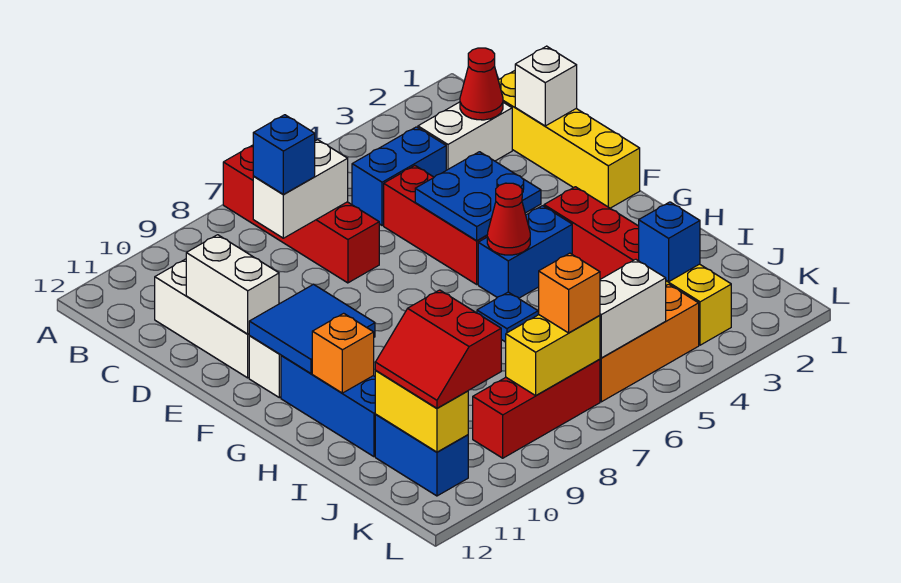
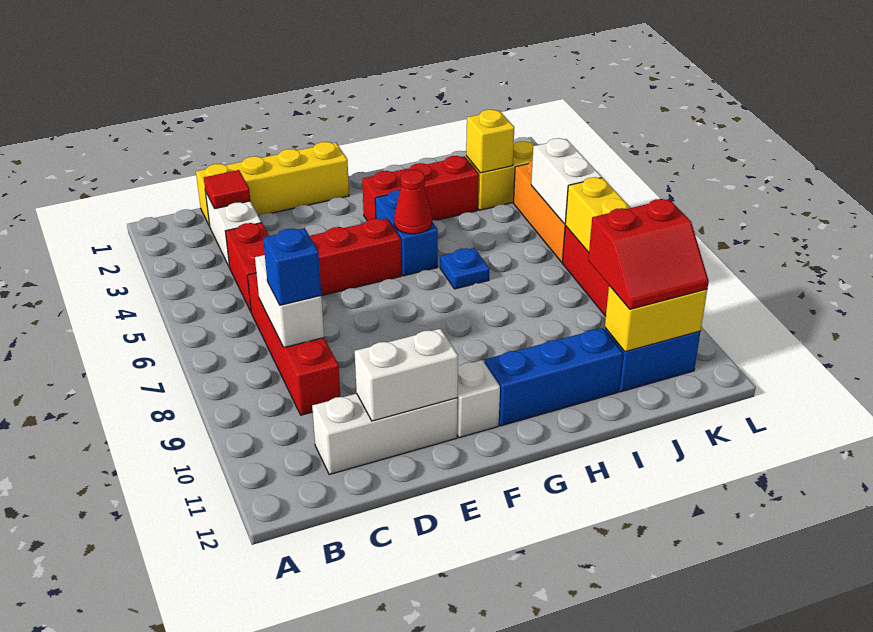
red brick A7:D7 level 1 -> red brick C6:C9 level 1
red cone C2 level 2 -> red tile C2 level 2
blue brick C4:C5 level 1 -> red brick C4:C5 level 1
white brick D1 level 2 -> none
blue plate E4:F5 level 2 -> none
blue tile F10:G11 level 2 -> none
orange brick H11 level 2 -> none
blue brick J3 level 2 -> yellow brick J3 level 2
orange brick K7 level 3 -> none

